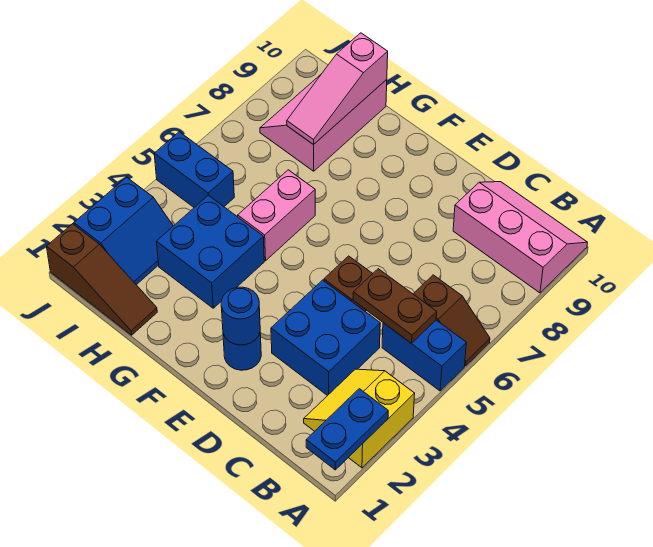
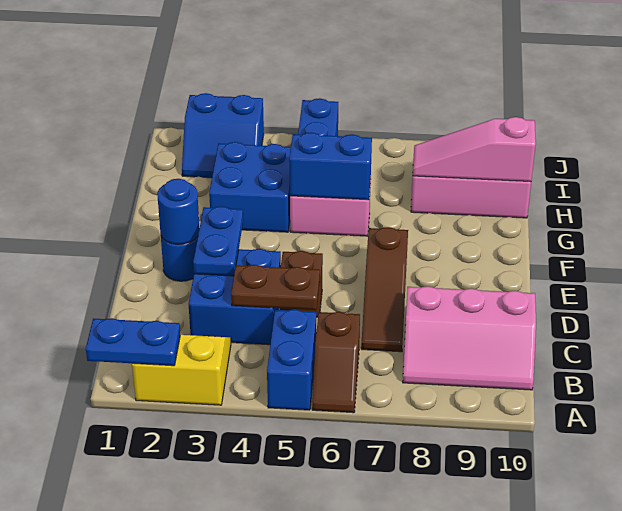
pink slope A9:C10 level 1 top 9 -> pink slope B8:C10 level 1 top C
brown plate B5:C5 level 2 -> brown plate C4:C5 level 2
none -> blue plate D3:E3 level 2
none -> blue brick G5:G6 level 2
brown slope H1:J1 level 1 top J -> brown slope C7:E7 level 1 top E

